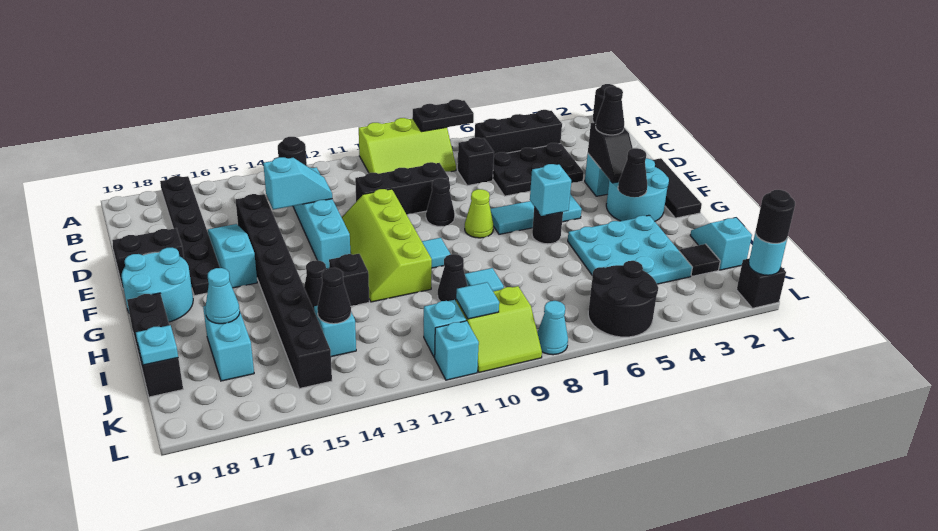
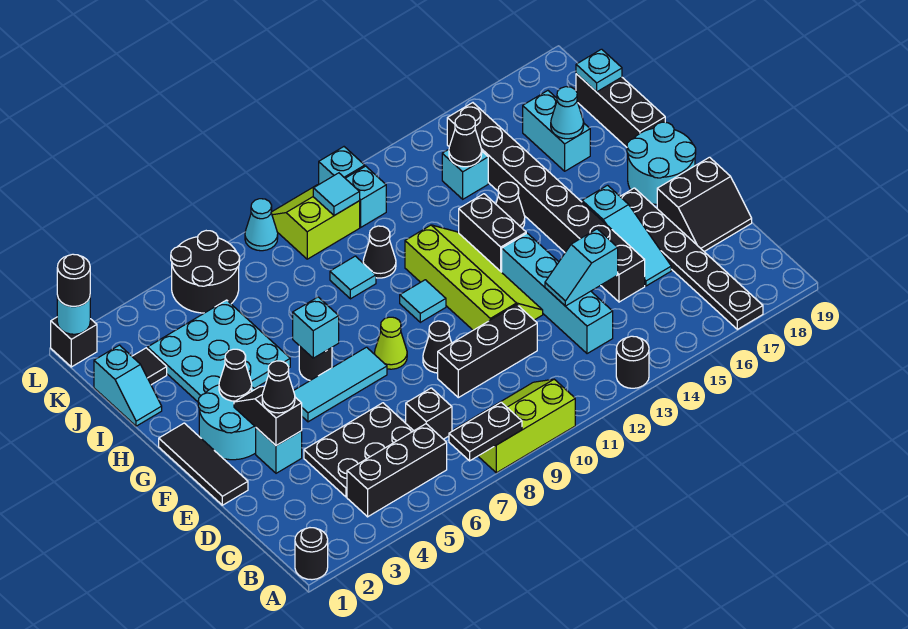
black brick H13 level 1 -> black brick G13:H13 level 1

